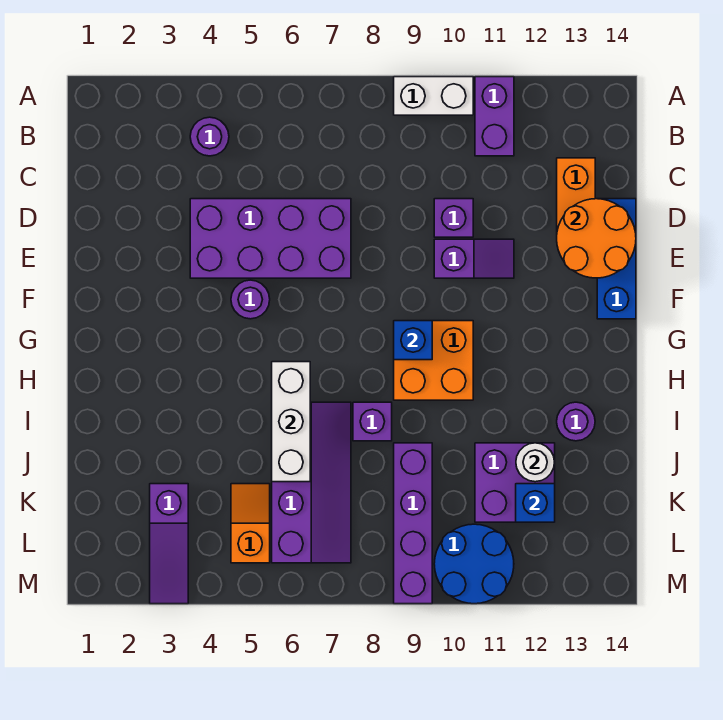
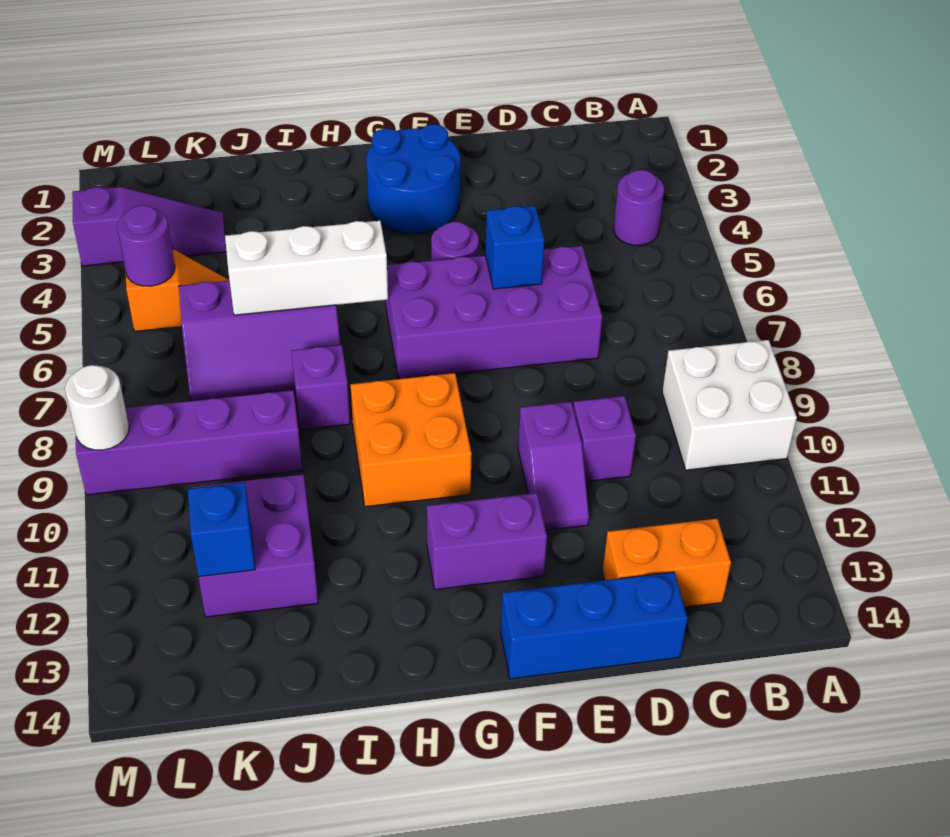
white brick A9:A10 level 1 -> white brick A9:B10 level 1
purple brick A11:B11 level 1 -> purple brick F12:G12 level 1
purple brick D4:E7 level 1 -> purple brick D6:G7 level 1
orange round brick D13:E14 level 2 -> none
blue brick G9 level 2 -> blue brick E6 level 2
purple slope I6:L7 level 1 top 6 -> purple slope I6:K7 level 1 top 6
purple round brick I13 level 1 -> purple round brick L5 level 2
white round brick J12 level 2 -> white round brick M9 level 2
purple slope K3:M3 level 1 top K -> purple slope K3:M3 level 1 top M
blue round brick L10:M11 level 1 -> blue round brick F2:G3 level 1

